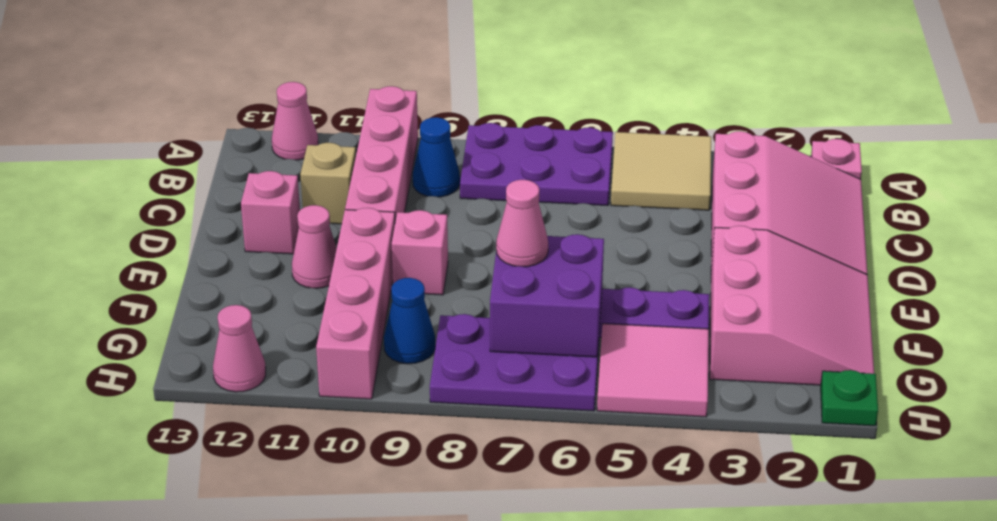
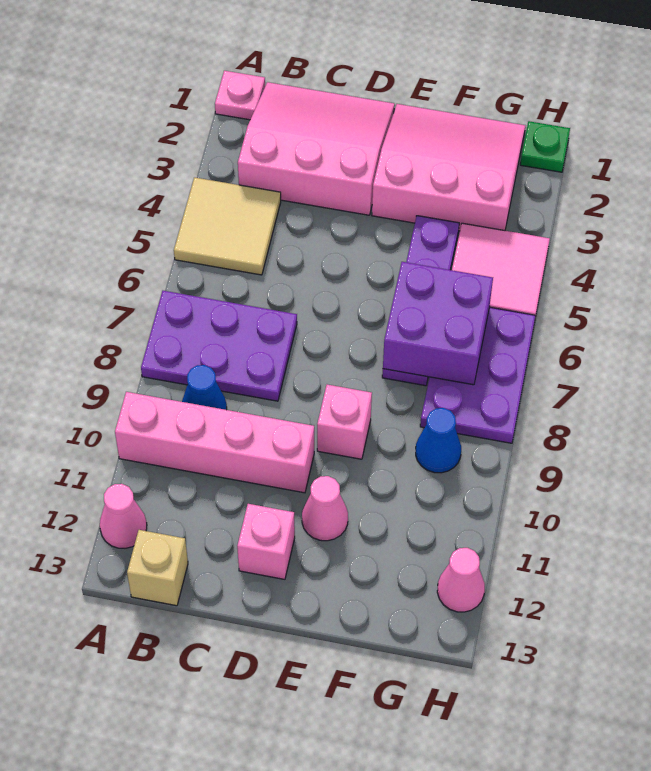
purple plate A6:B8 level 1 -> purple plate A7:C8 level 1
tan brick C11 level 1 -> tan brick B13 level 1
pink brick E10:H10 level 1 -> none
pink cone F7 level 3 -> none

